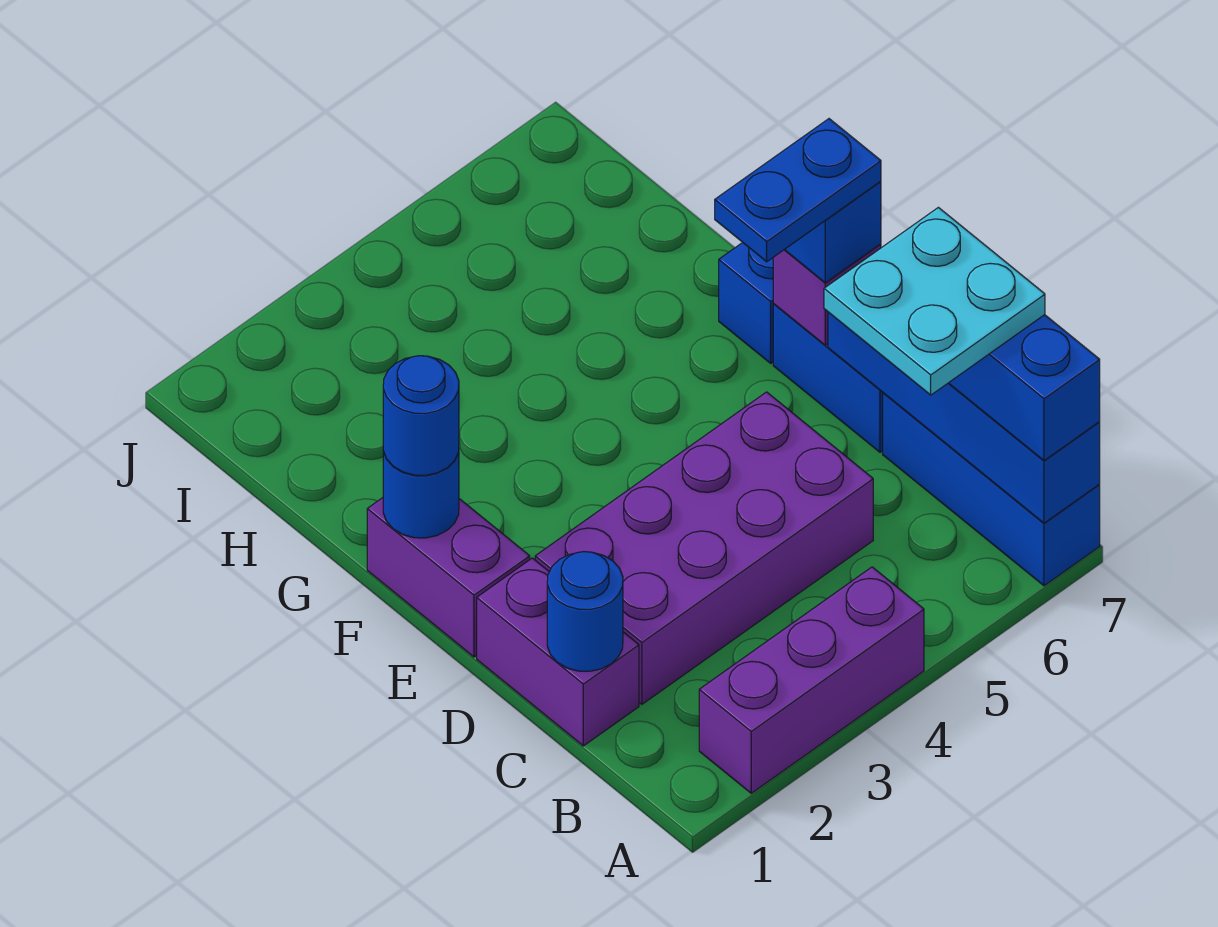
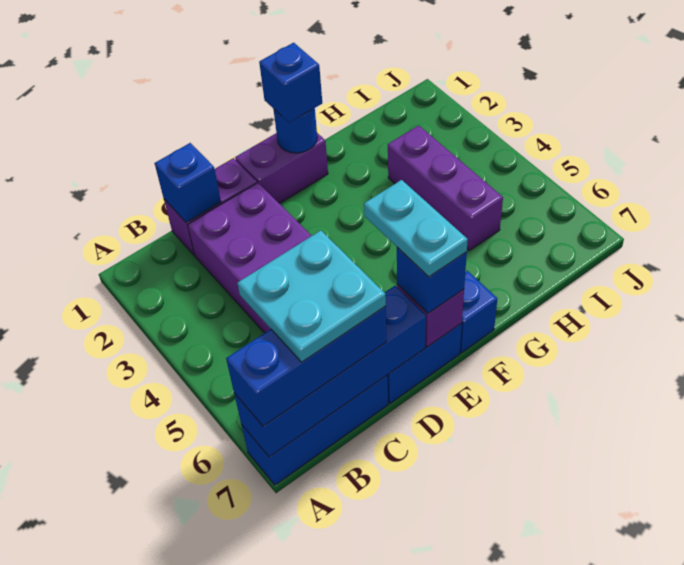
purple brick A2:A4 level 1 -> purple brick H3:H5 level 1
blue round brick C1 level 2 -> blue brick C1 level 2
blue plate E6:E7 level 4 -> cyan plate E6:E7 level 4
blue round brick F1 level 3 -> blue brick F1 level 3

